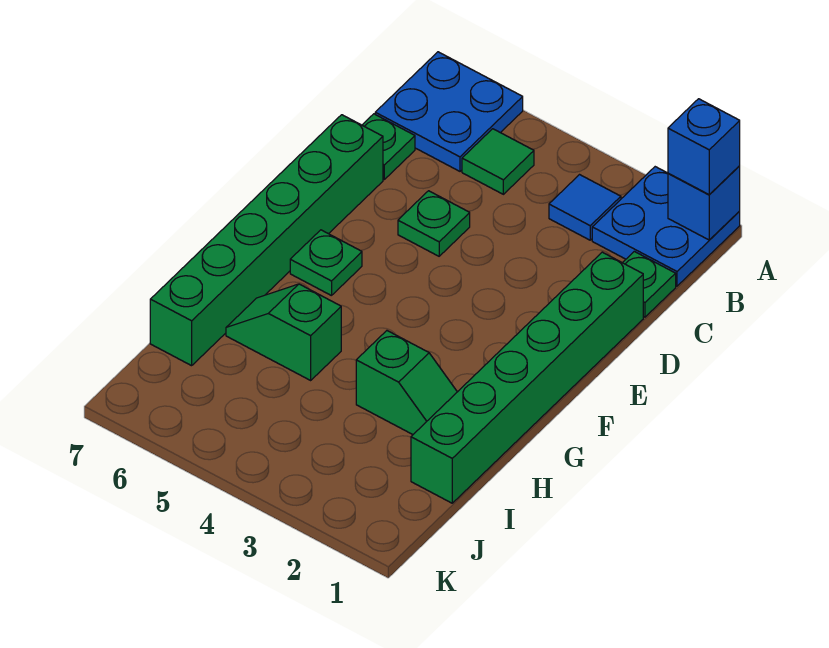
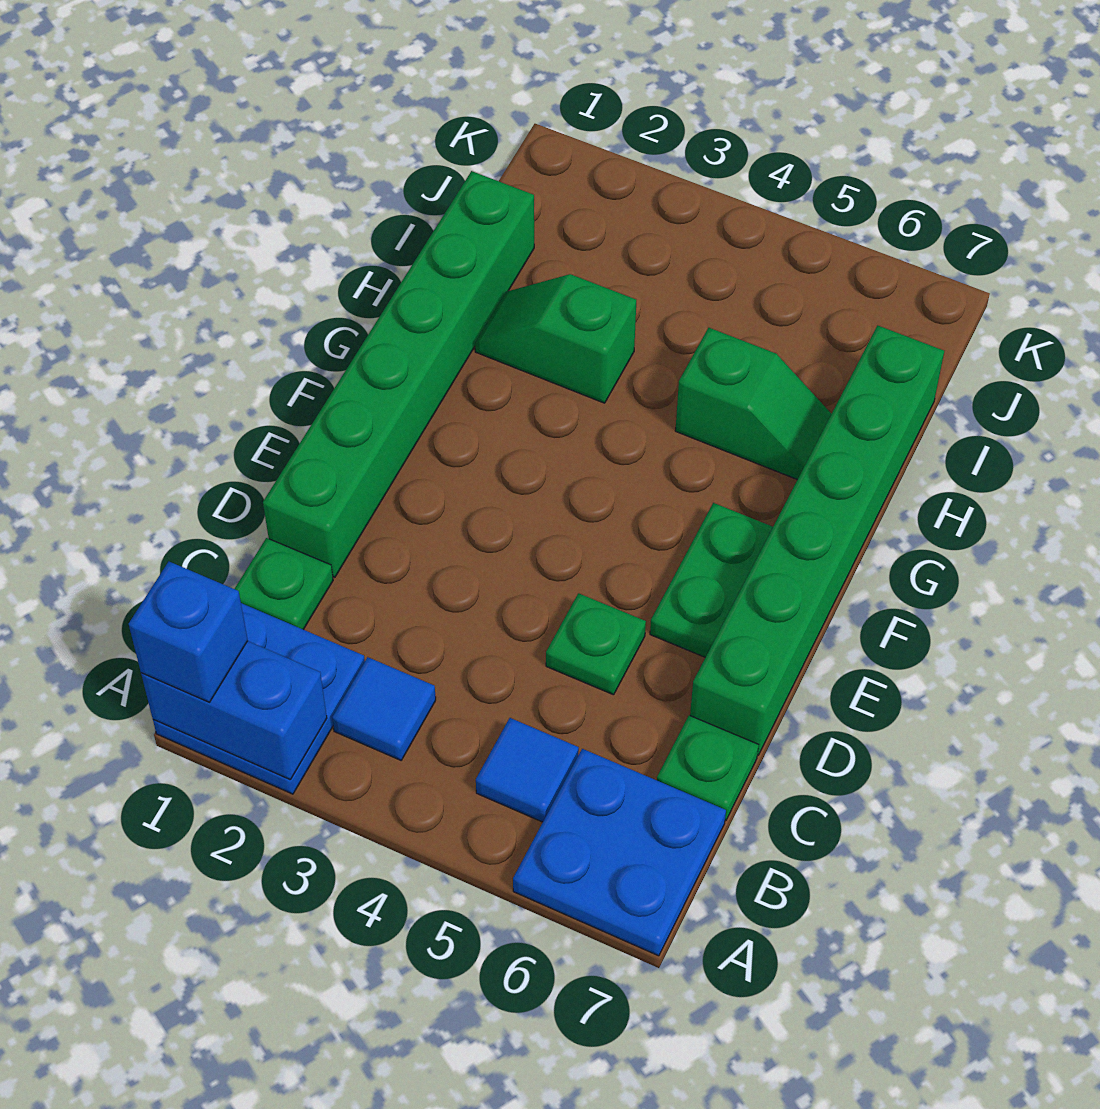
blue brick A1 level 2 -> blue brick A1:A2 level 2
green tile B5 level 1 -> blue tile B5 level 1
green plate F6 level 1 -> green plate E6:F6 level 1

